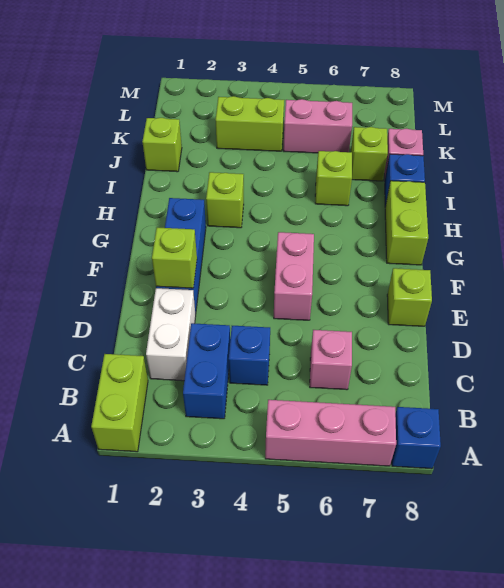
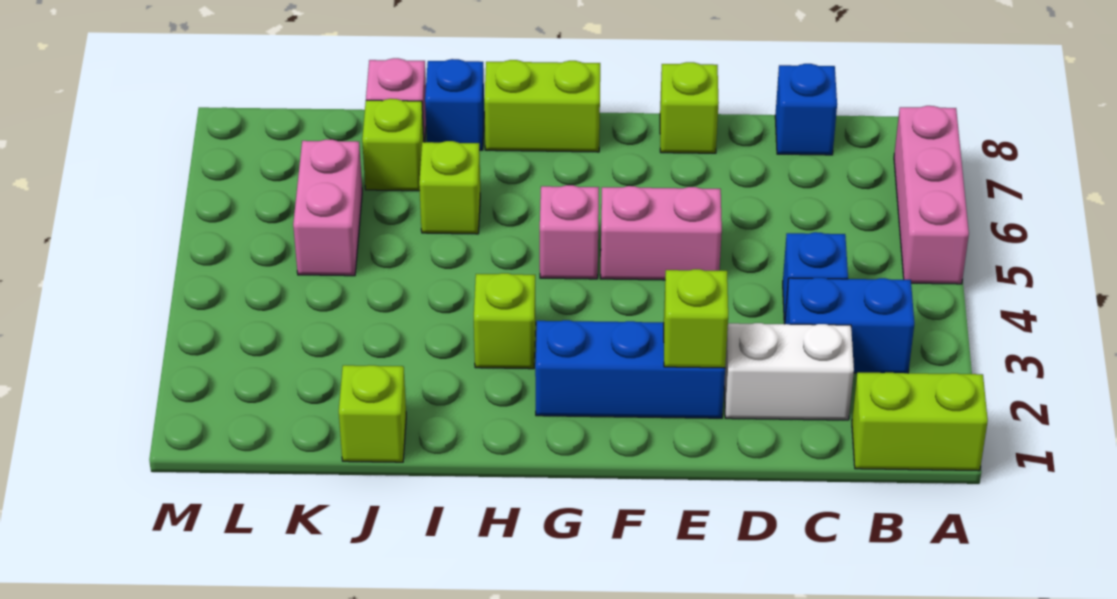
blue brick A8 level 1 -> blue brick C8 level 1
pink brick C6 level 1 -> pink brick G5 level 1
lime brick K3:K4 level 1 -> none

